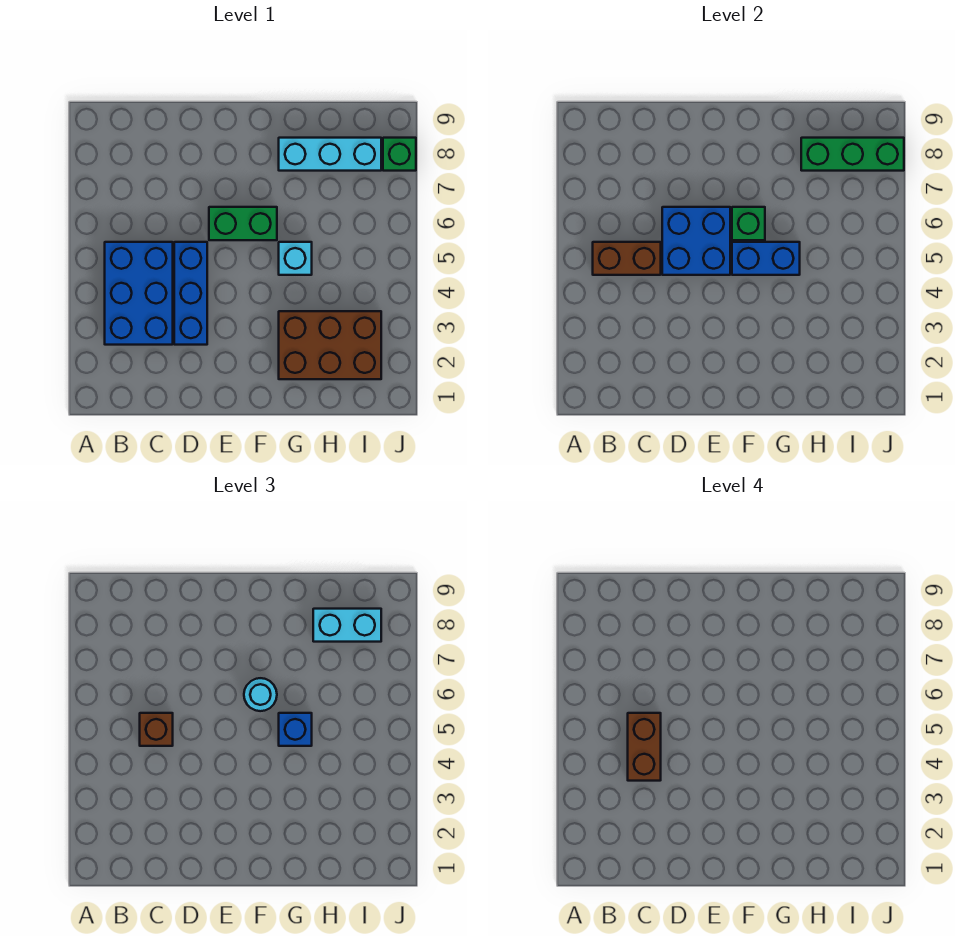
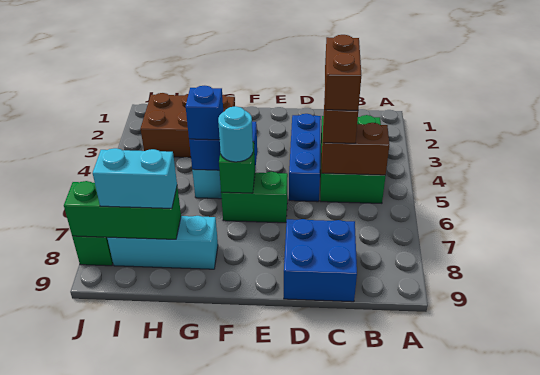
blue brick B3:C5 level 1 -> green brick B3:C5 level 1
blue brick D5:E6 level 2 -> blue brick C8:D9 level 1

